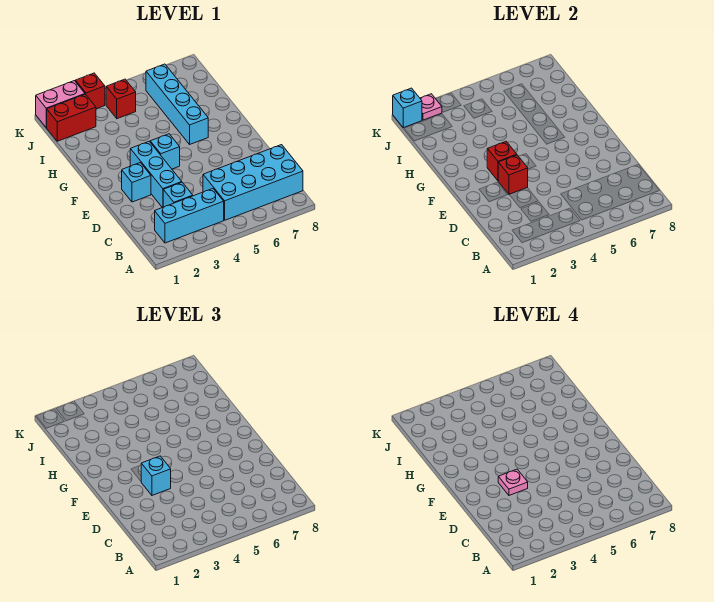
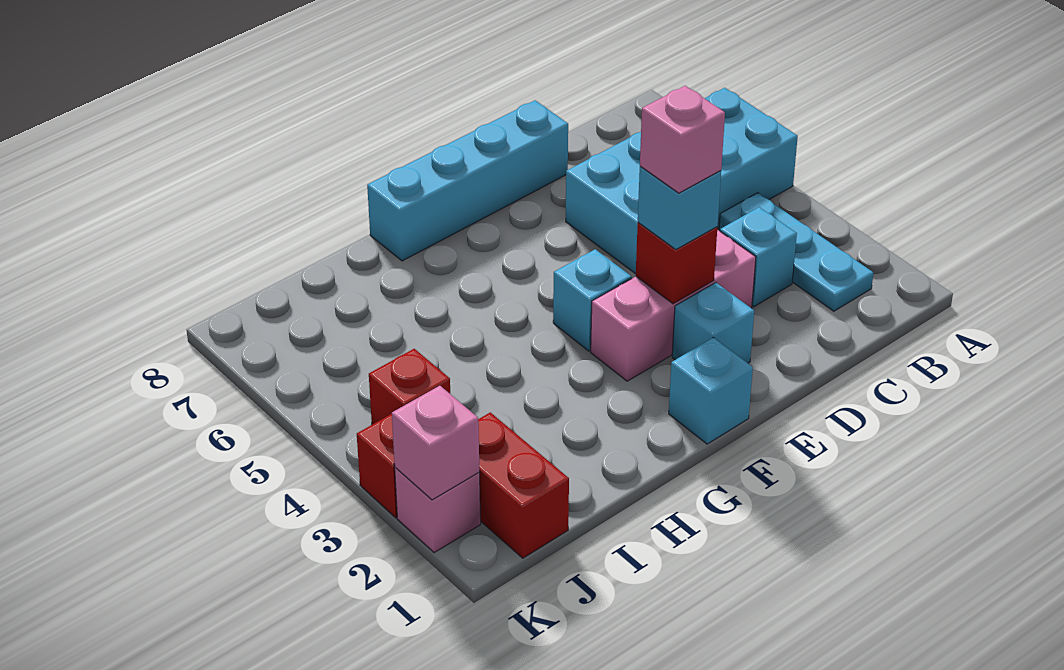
cyan brick B2:B4 level 1 -> cyan plate B2:B4 level 1
cyan brick B5:C8 level 1 -> cyan brick A5:D6 level 1
cyan brick D3:F3 level 1 -> pink brick D3:F3 level 1
pink plate E3 level 4 -> pink brick E3 level 4
red brick F3 level 2 -> none
cyan brick G6:J6 level 1 -> cyan brick D8:G8 level 1
pink brick K1:K2 level 1 -> pink brick K2 level 1
cyan brick K1 level 2 -> cyan brick F1 level 1
pink plate K2 level 2 -> pink brick K2 level 2

